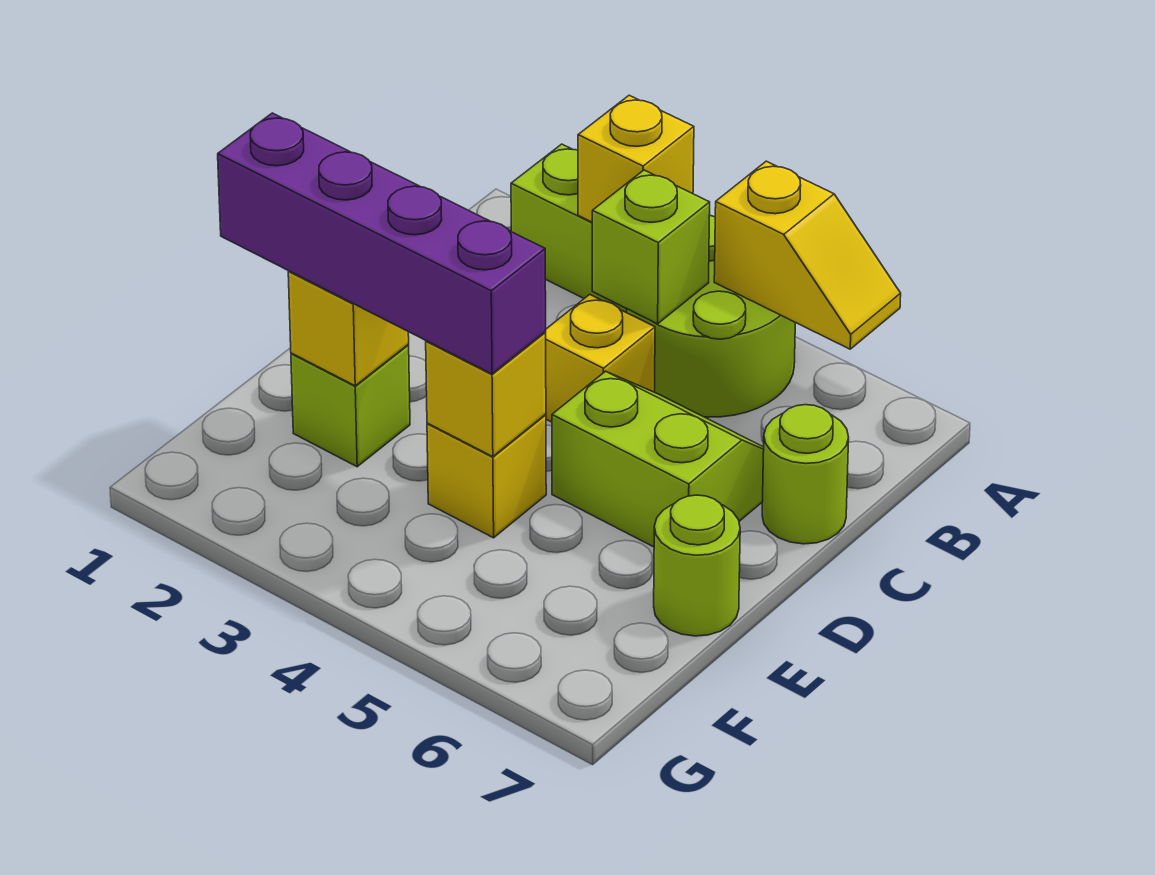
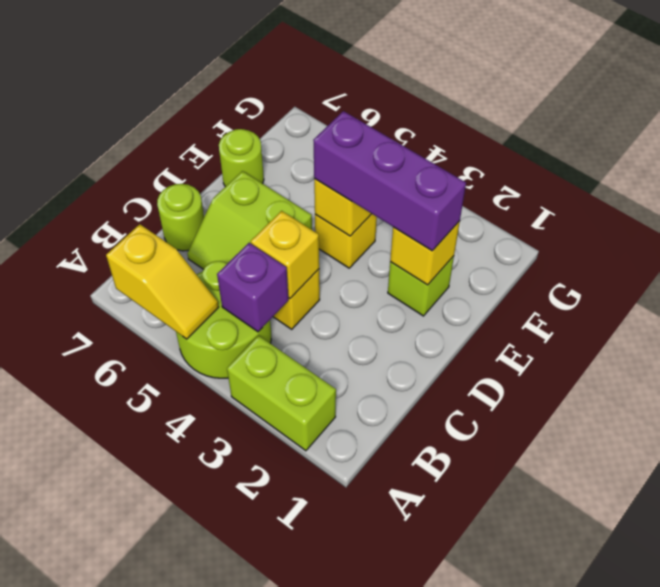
yellow brick A3 level 2 -> yellow brick C4 level 2
yellow slope A5:A6 level 2 top 5 -> yellow slope A5:A6 level 2 top 6
lime brick B4 level 2 -> purple brick B4 level 2
purple brick E1:E4 level 3 -> purple brick E2:E4 level 3

